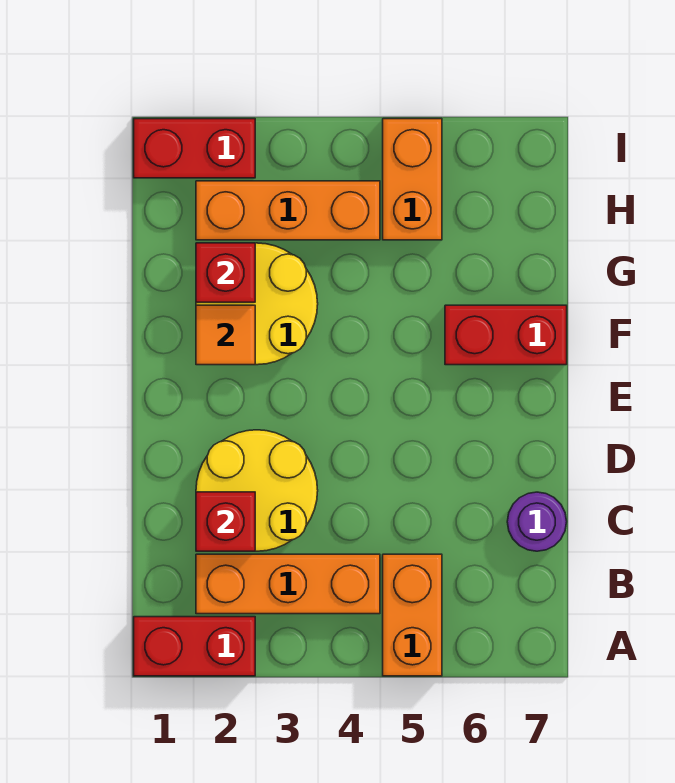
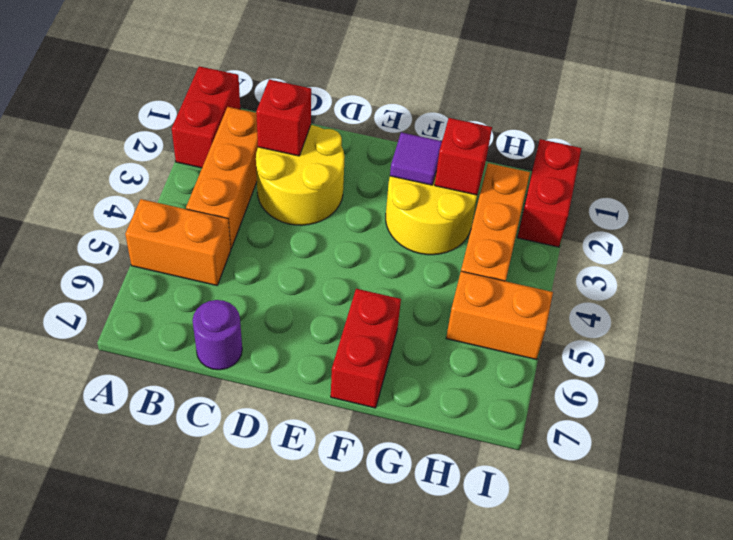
orange tile F2 level 2 -> purple tile F2 level 2

